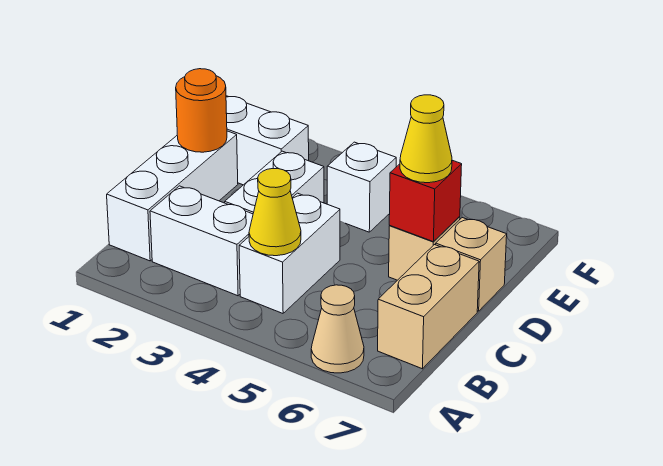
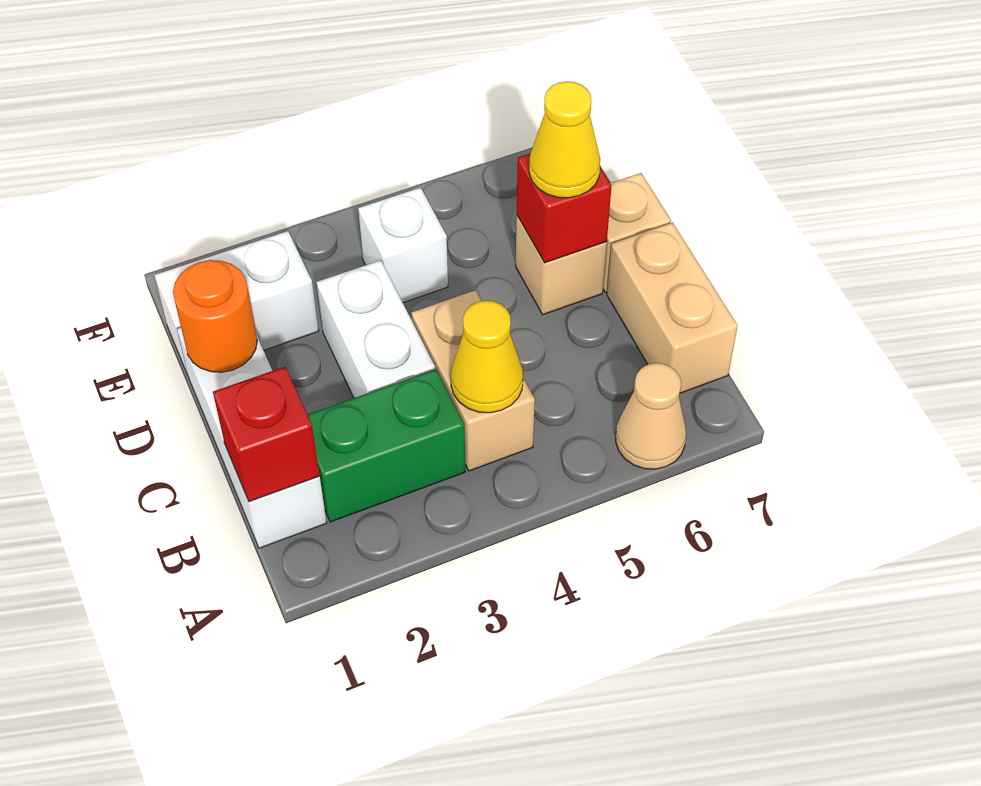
none -> red brick B1 level 2
white brick B2:B3 level 1 -> green brick B2:B3 level 1
white brick B4:C4 level 1 -> tan brick B4:C4 level 1

